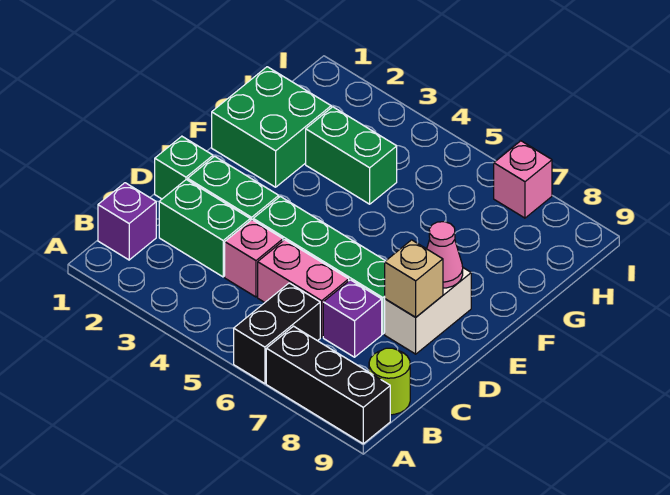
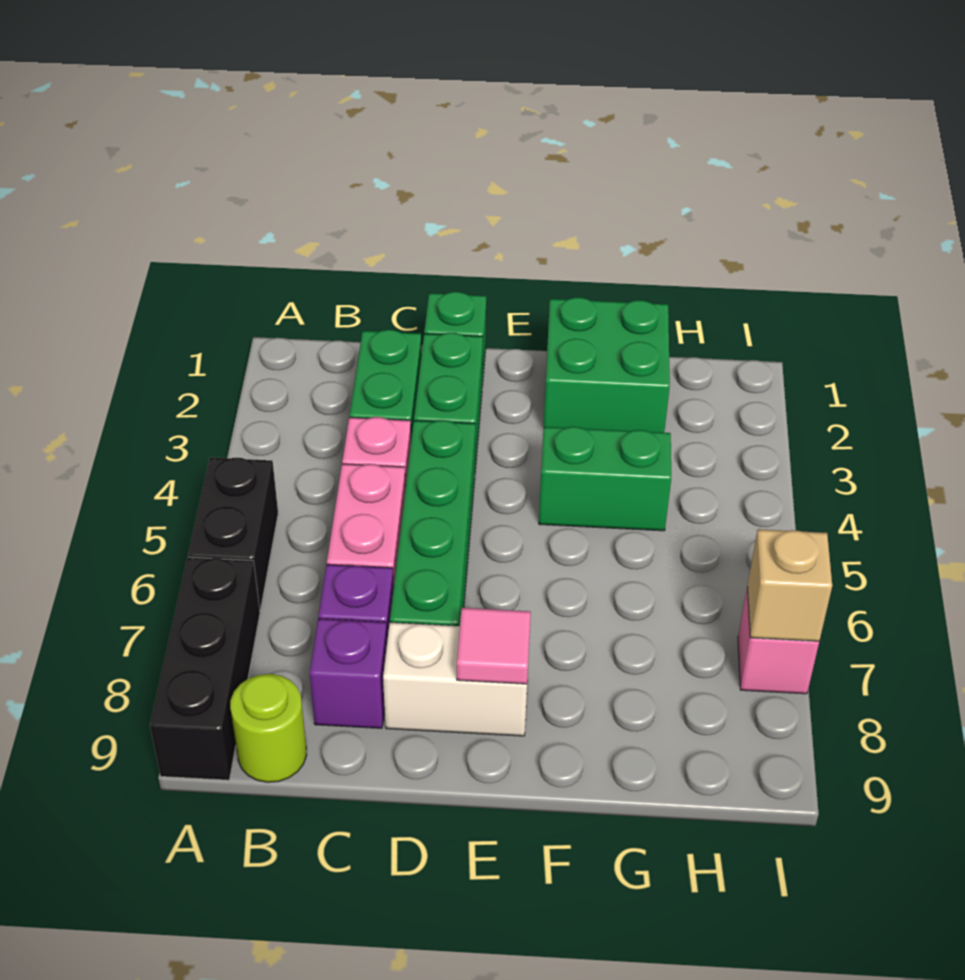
black brick A6:B6 level 1 -> black brick A5:A6 level 1
purple brick B1 level 1 -> purple brick C8 level 1
tan brick D8 level 2 -> tan brick I7 level 2
pink cone E8 level 2 -> pink tile E8 level 2
green brick G3:G4 level 1 -> green brick F4:G4 level 1

